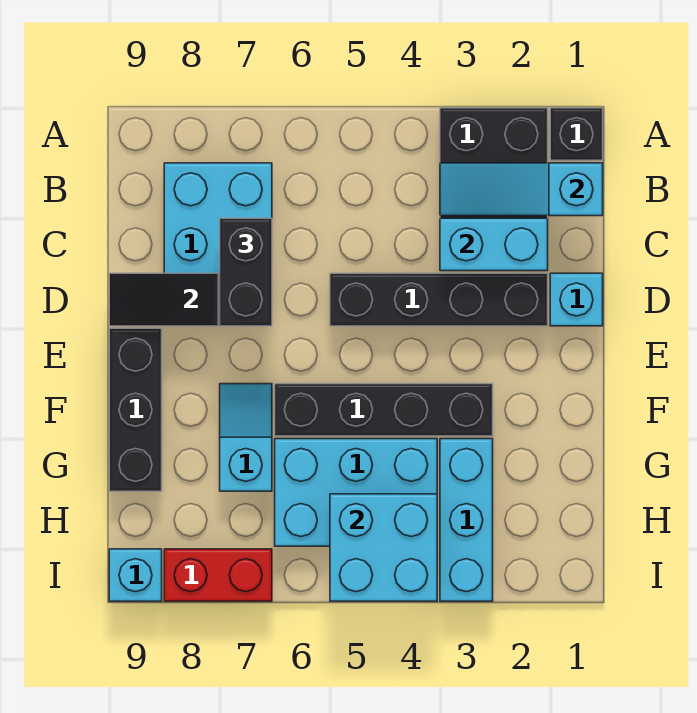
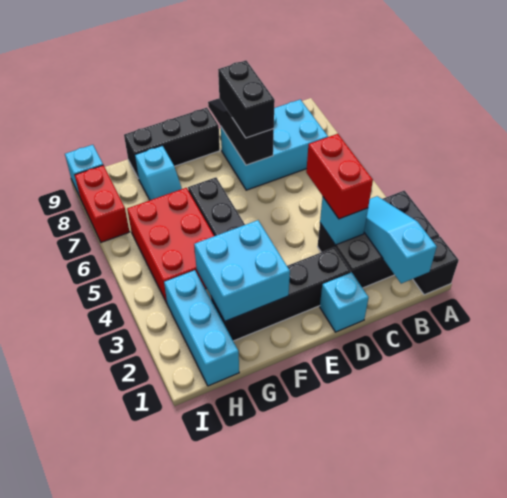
cyan brick C2:C3 level 2 -> cyan brick C3 level 2
none -> red brick C3:C4 level 3
black brick C7:D7 level 3 -> black brick D7:D8 level 3
black brick D2:D5 level 1 -> black brick D2:G2 level 1
cyan slope F7:G7 level 1 top G -> cyan slope G7:G8 level 1 top 8
cyan brick G3:I3 level 1 -> cyan brick H1:H3 level 1
cyan brick G4:H6 level 1 -> red brick G4:H6 level 1
cyan brick H4:I5 level 2 -> cyan brick F2:G3 level 2

